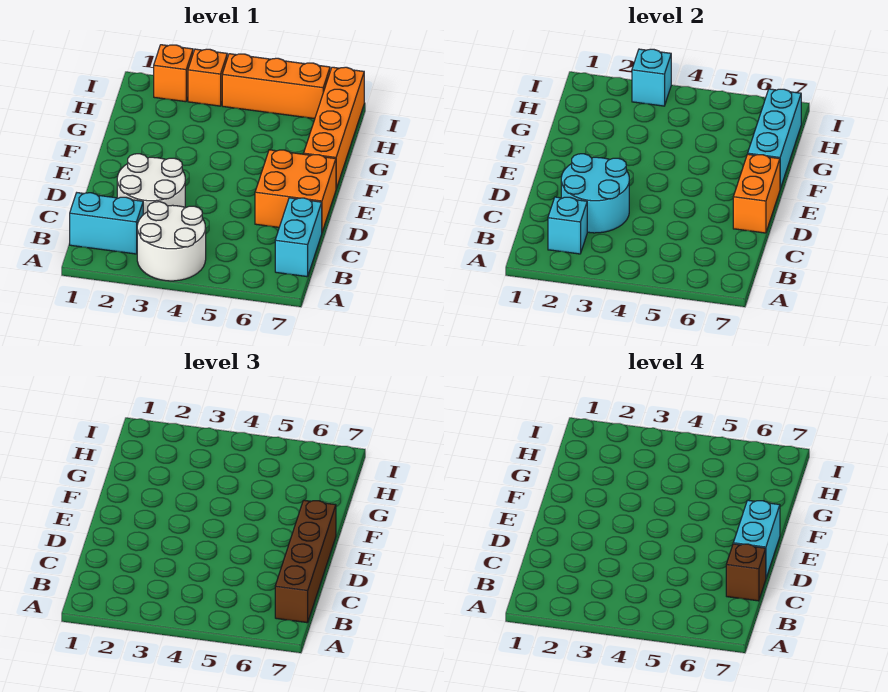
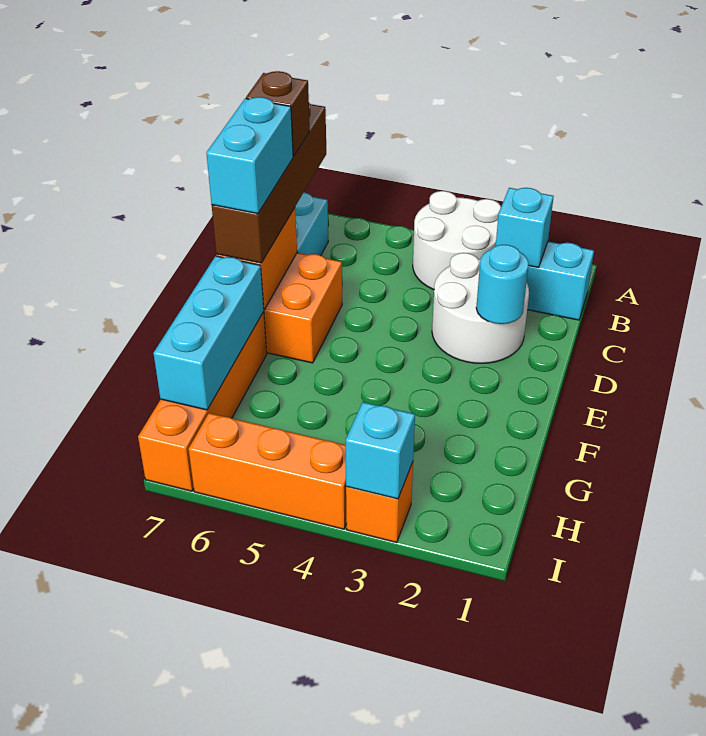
cyan round brick C2:D3 level 2 -> cyan round brick D2 level 2
orange brick I2 level 1 -> none

